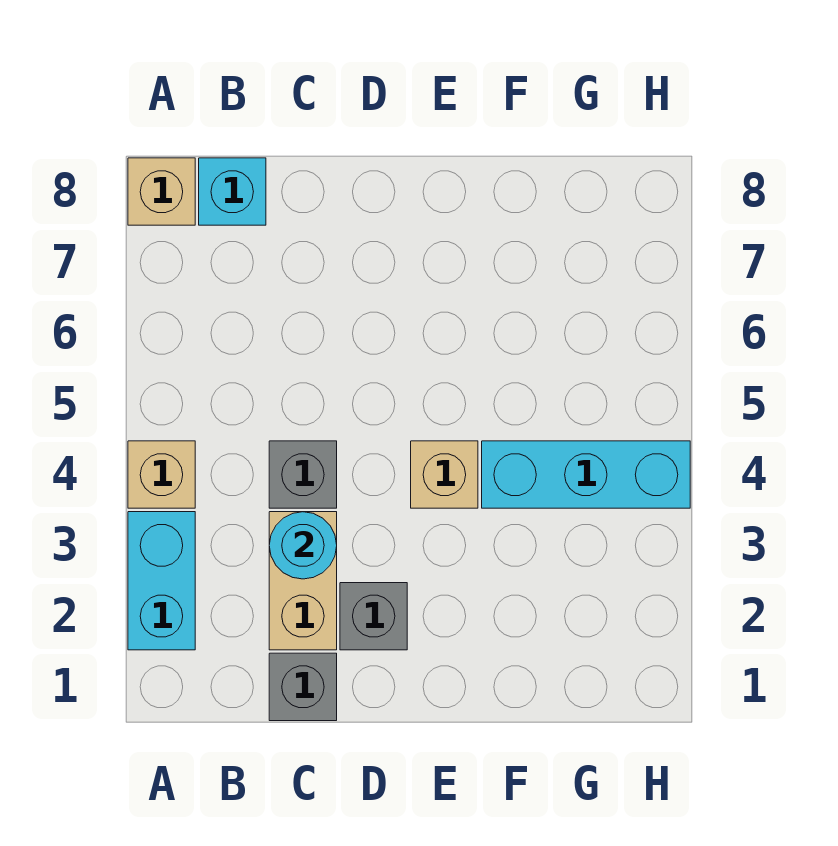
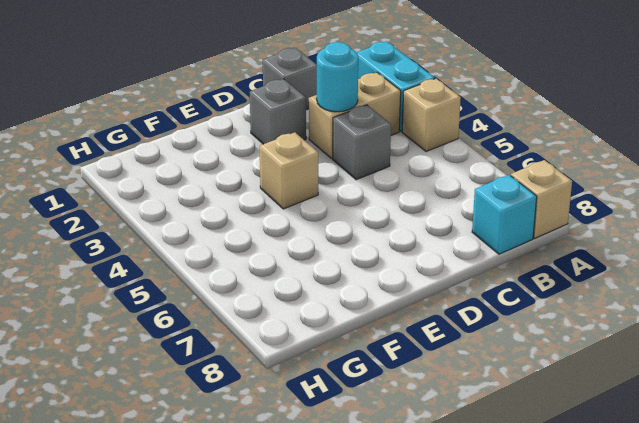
tan brick C2:C3 level 1 -> tan brick B3:C3 level 1
cyan brick F4:H4 level 1 -> none

